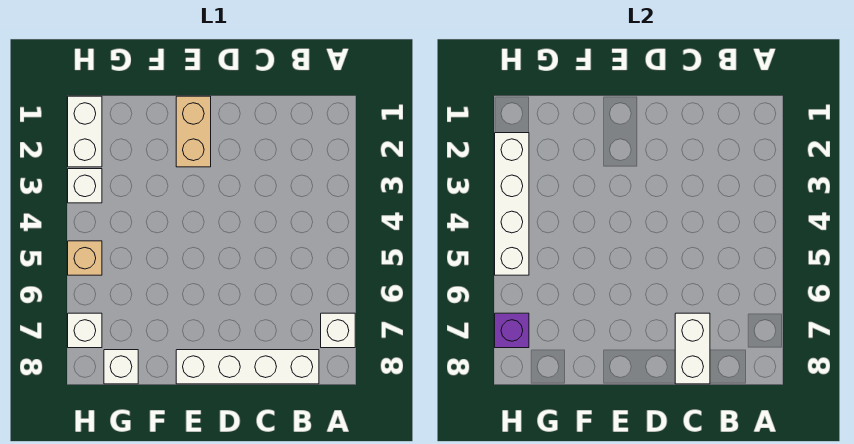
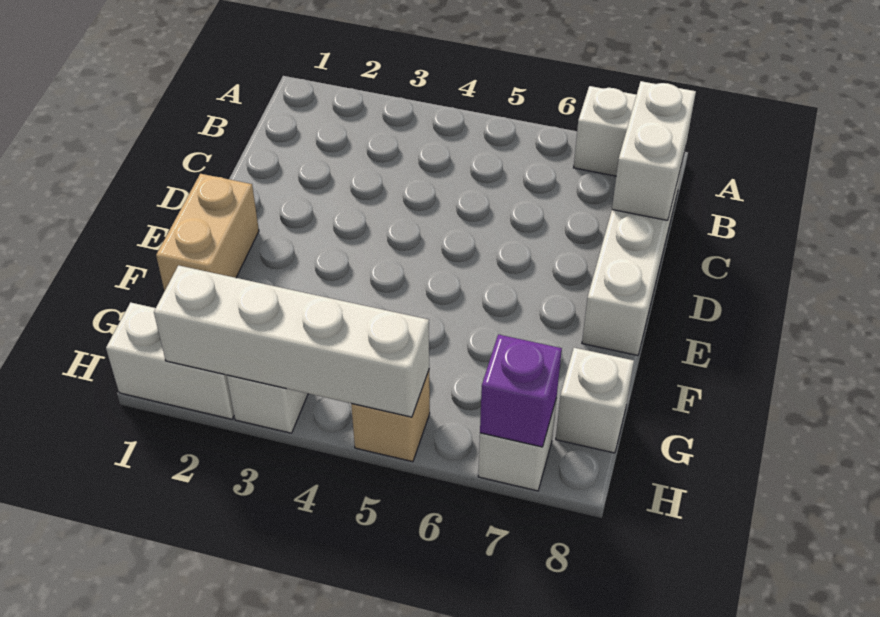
white brick C7:C8 level 2 -> white brick B8:C8 level 2
tan brick E1:E2 level 1 -> tan brick E1:F1 level 1

